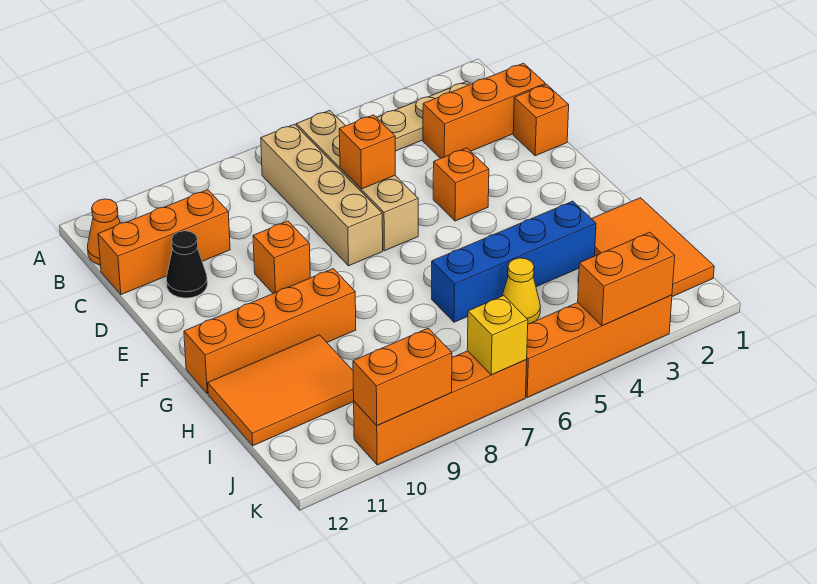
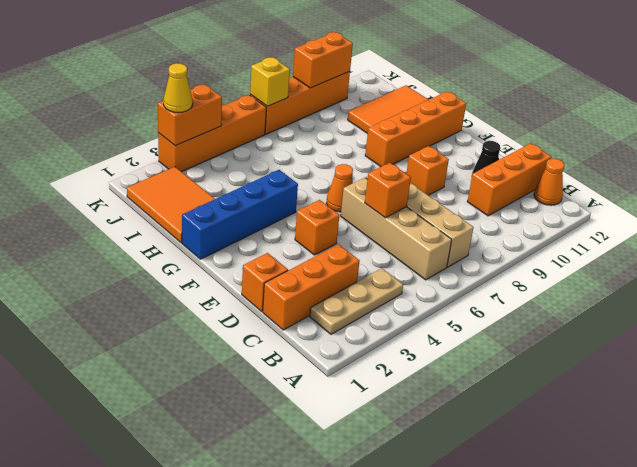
none -> orange cone F6 level 1
blue brick H3:H6 level 1 -> blue brick G1:G4 level 1
yellow cone I5 level 1 -> yellow cone K3 level 3

